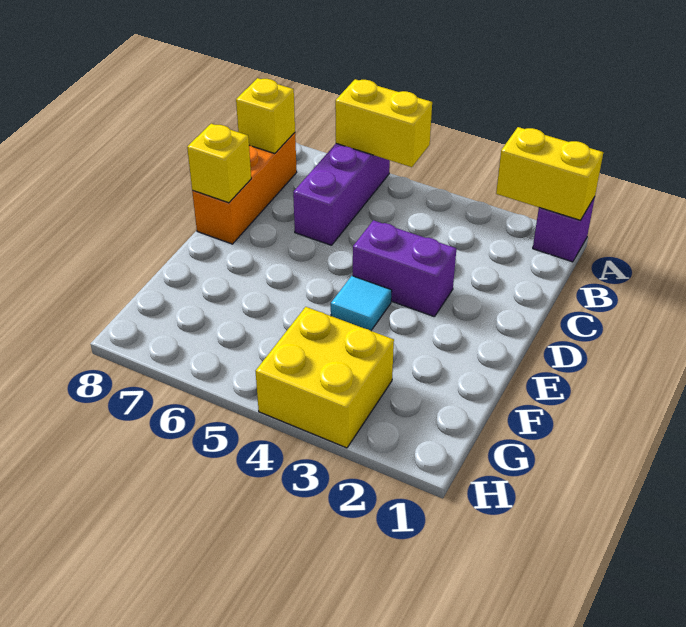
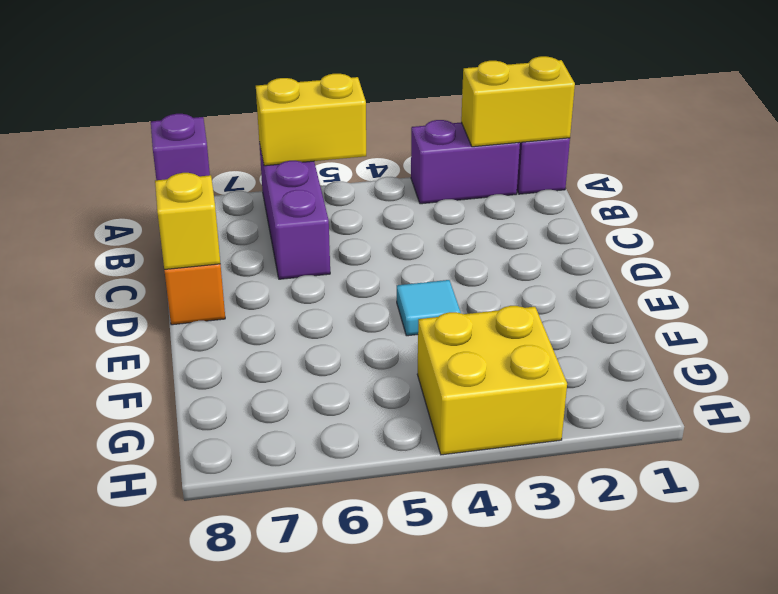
yellow brick B8 level 2 -> purple brick B8 level 2
purple brick D3:D4 level 1 -> purple brick A2:A3 level 1

